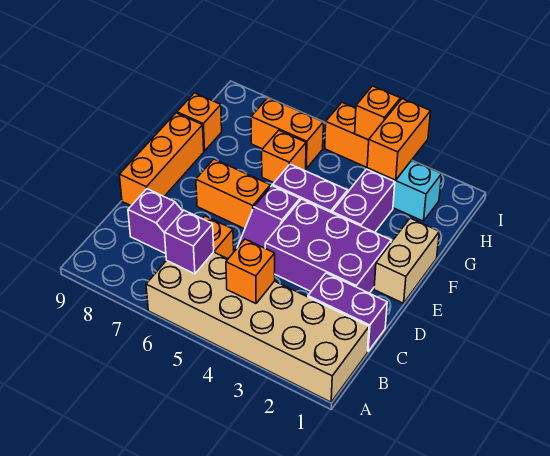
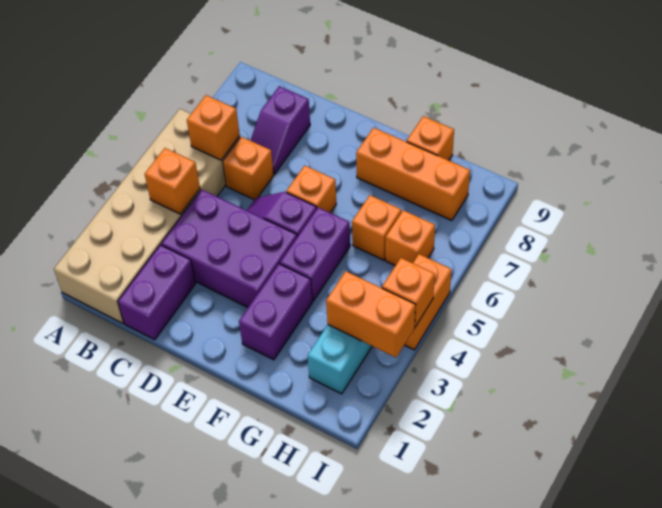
purple brick B6 level 2 -> orange brick B6 level 2
purple brick D2:E4 level 1 -> purple brick C3:E4 level 1
orange brick D9:F9 level 1 -> orange brick F8:H8 level 1
tan brick E1:F1 level 1 -> none
orange brick E6:E7 level 1 -> orange brick E6 level 1
purple brick F3:G3 level 1 -> purple brick F2:F3 level 1
orange brick H6:H7 level 1 -> orange brick H6 level 1

